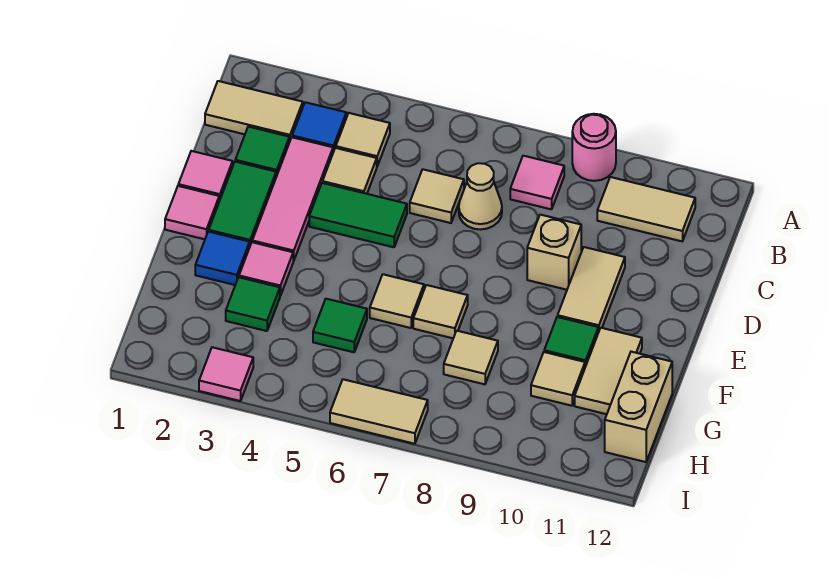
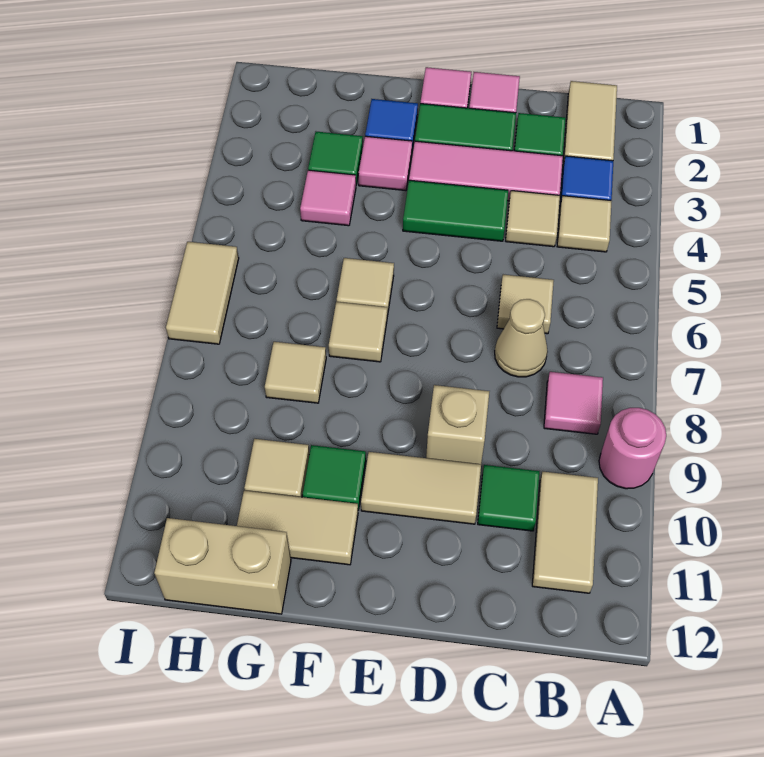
green tile D4:D5 level 1 -> green tile D4:E4 level 1
green tile G5 level 1 -> green tile C10 level 1
pink tile I3 level 1 -> pink tile G4 level 1

